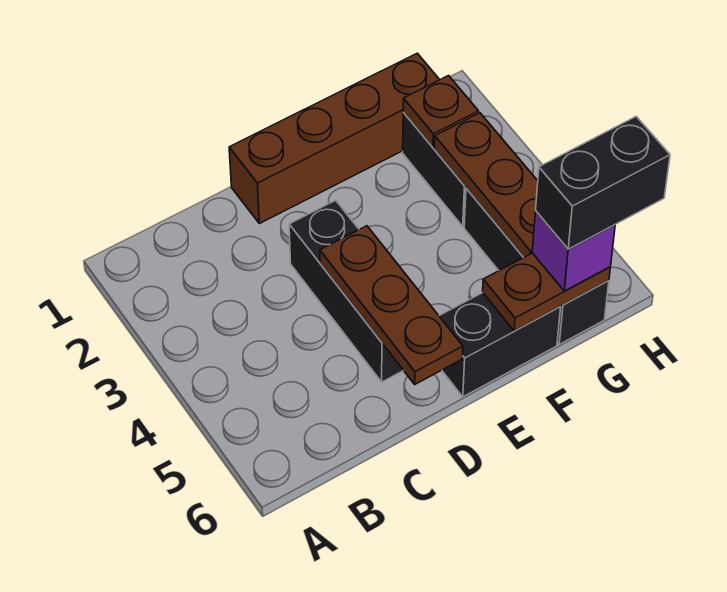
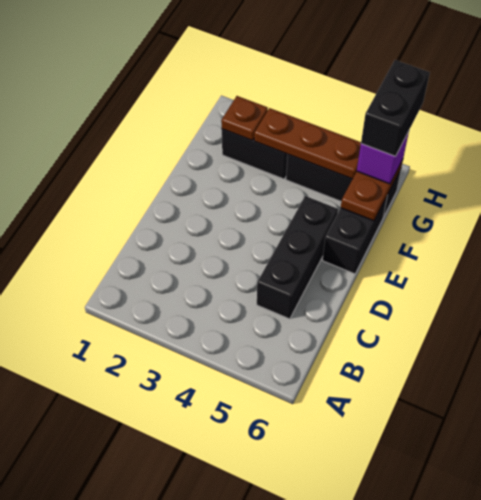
brown brick D1:G1 level 1 -> none
black brick D3:D5 level 1 -> black brick C5:E5 level 1
brown plate D4:D6 level 2 -> none

